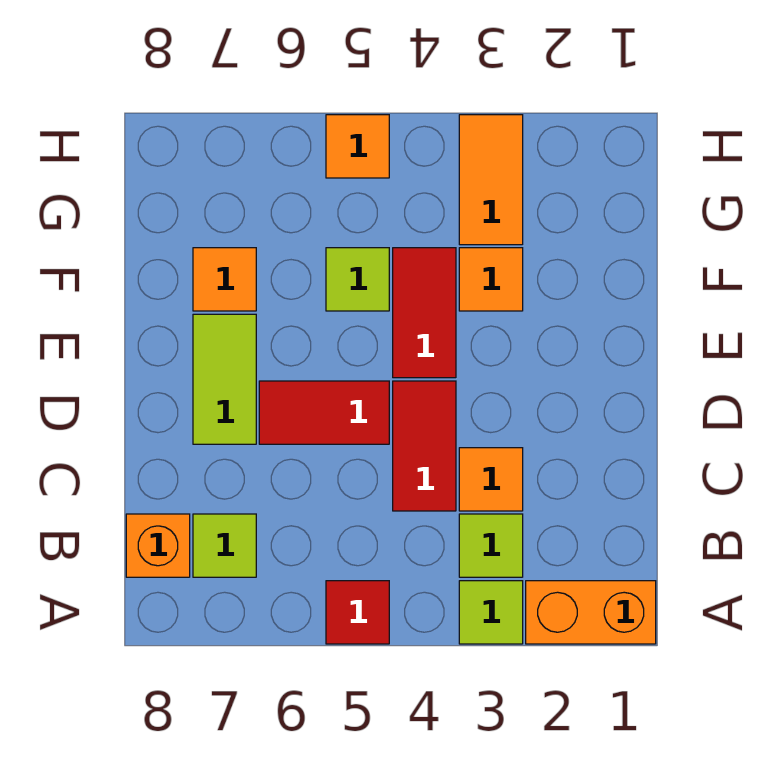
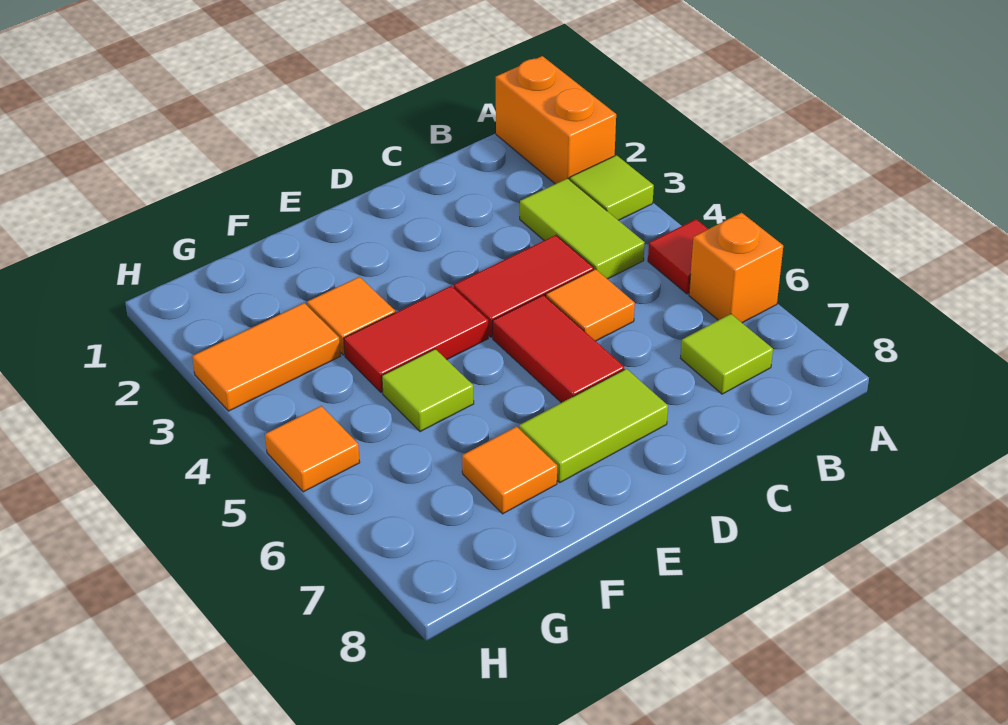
lime tile B3 level 1 -> lime tile B3:B4 level 1
orange brick B8 level 1 -> orange brick A6 level 1
orange tile C3 level 1 -> orange tile C5 level 1

